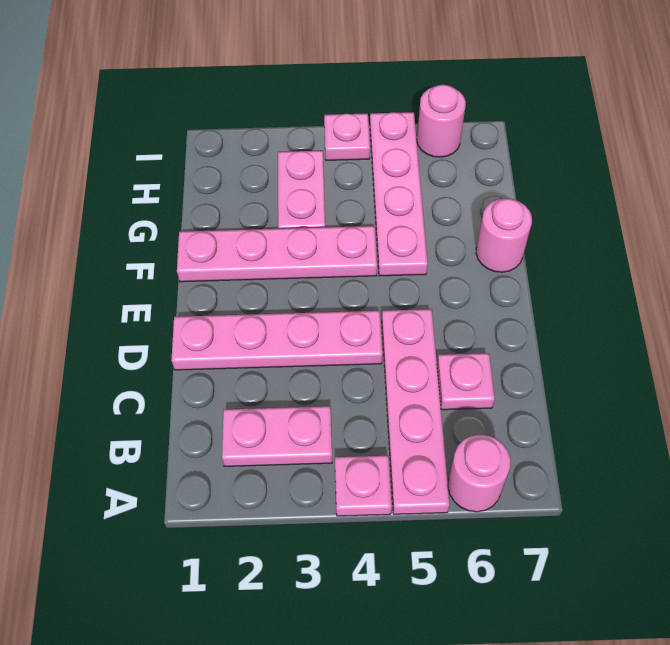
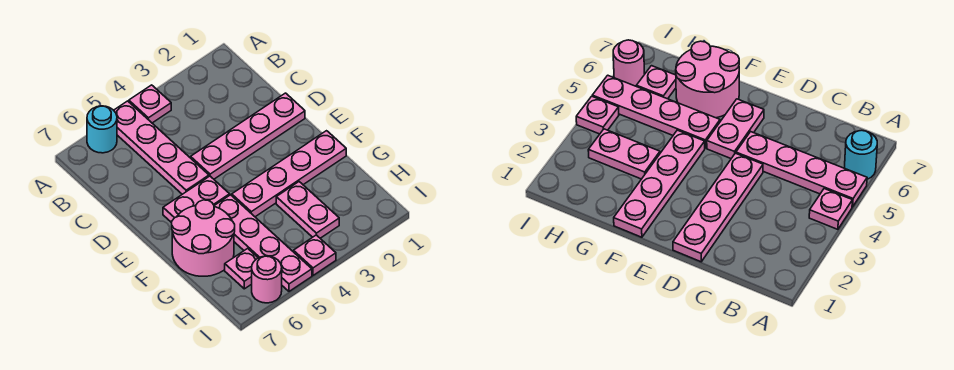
pink round brick A6 level 1 -> cyan round brick A6 level 1
pink plate B2:B3 level 1 -> pink plate E5:E6 level 1
pink plate C6 level 1 -> pink plate H6 level 1
pink round brick F7 level 1 -> pink round brick F6:G7 level 1

